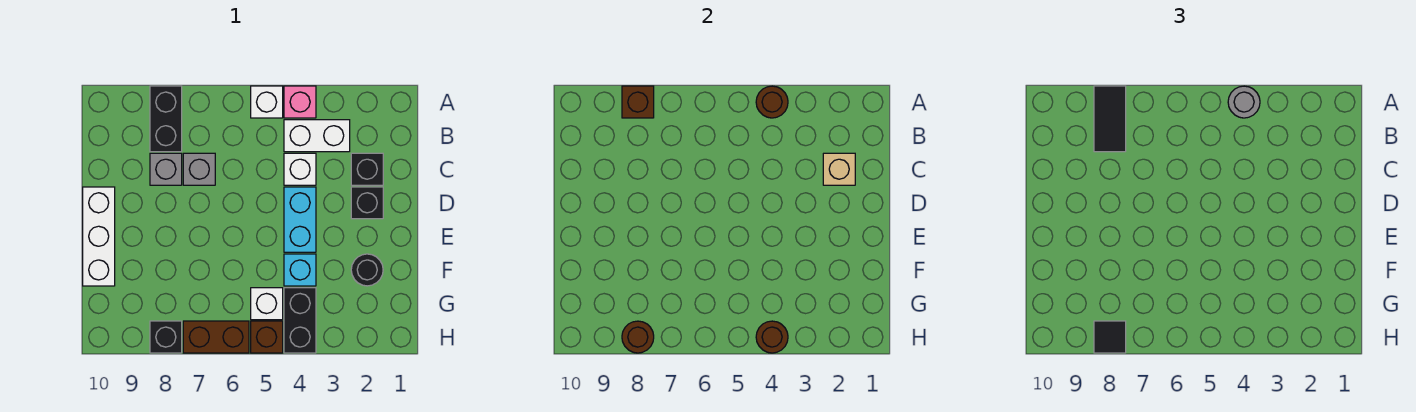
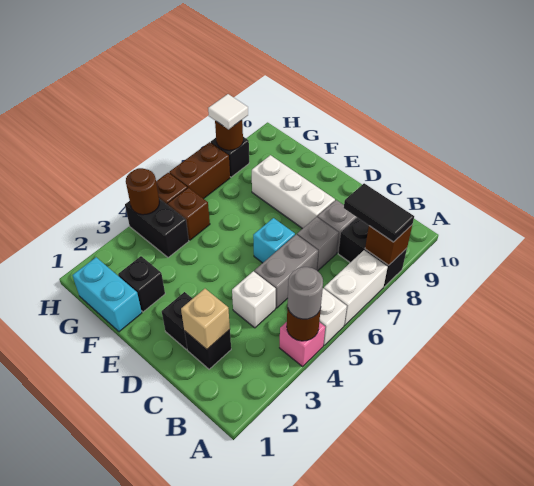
white brick B3:B4 level 1 -> white brick A6:A7 level 1
none -> grey brick C5:C6 level 1
cyan brick D4:E4 level 1 -> cyan brick F1:G1 level 1
white brick D10:F10 level 1 -> white brick D8:F8 level 1
black round brick F2 level 1 -> black brick F2 level 1
cyan brick F4 level 1 -> cyan brick D6 level 1
white brick G5 level 1 -> brown brick G5 level 1
black tile H8 level 3 -> white tile H8 level 3

